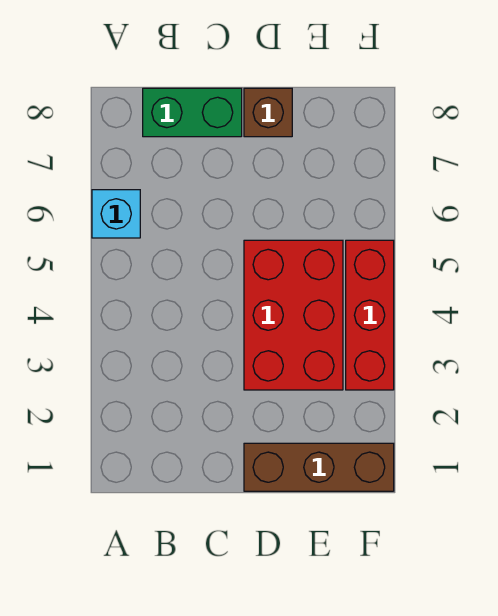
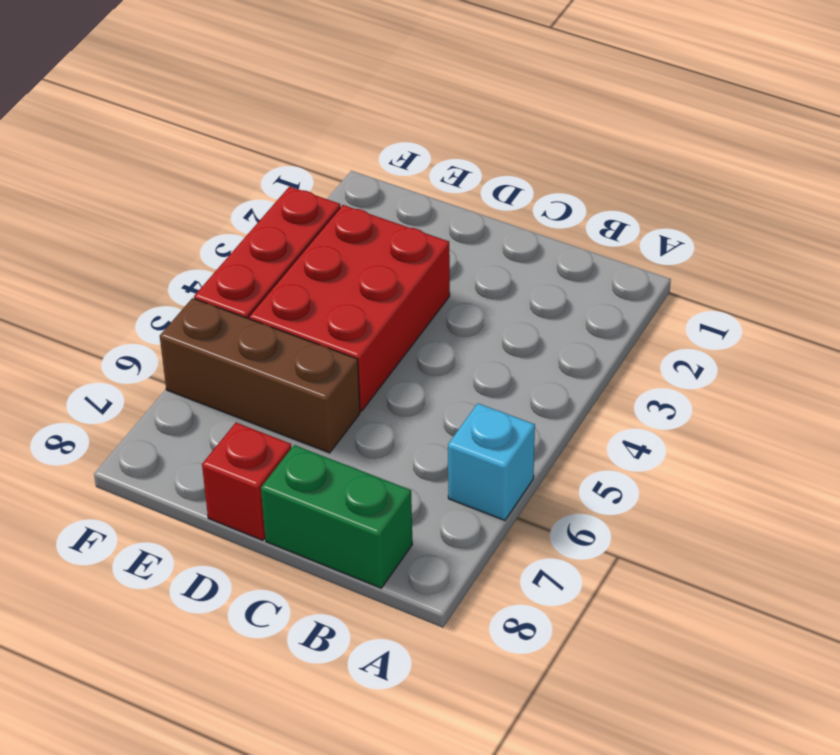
brown brick D1:F1 level 1 -> brown brick D6:F6 level 1
brown brick D8 level 1 -> red brick D8 level 1

